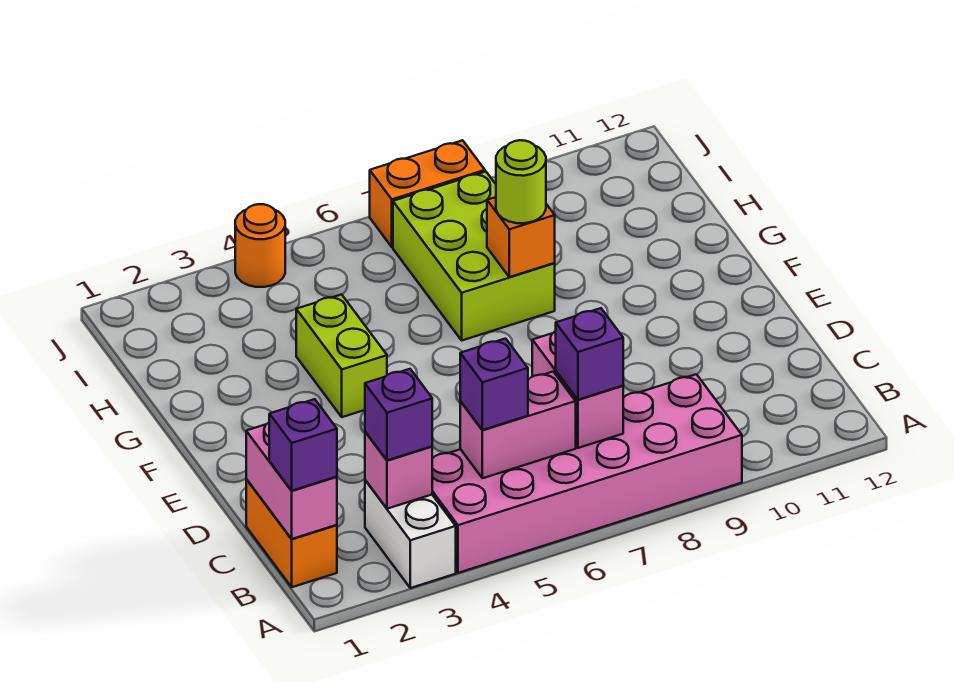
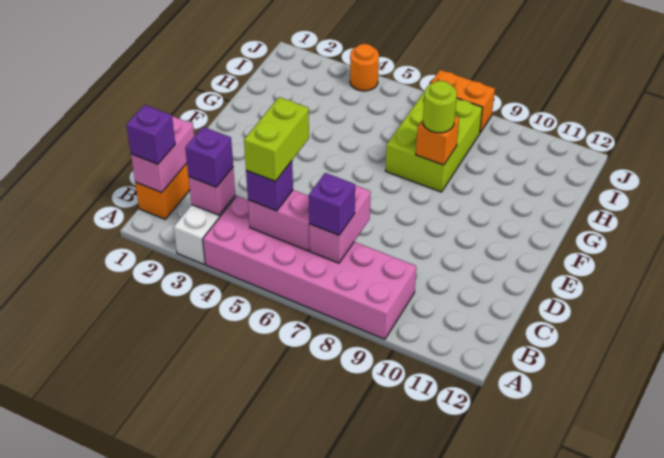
lime brick F4:G4 level 1 -> lime brick B5:C5 level 4

